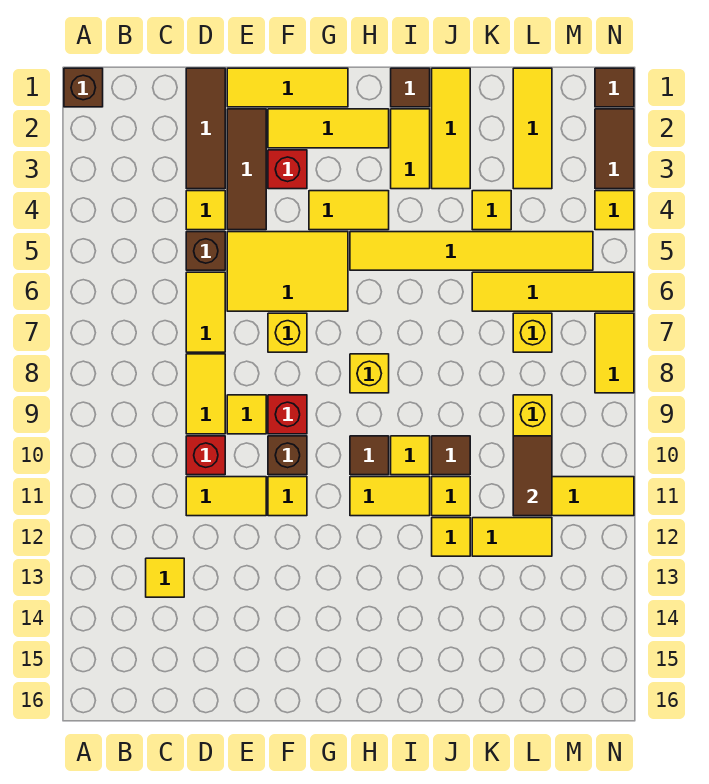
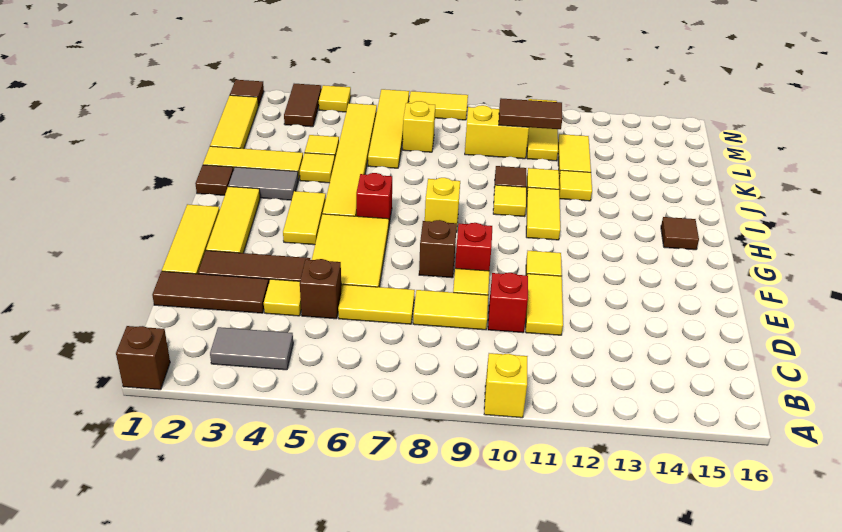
none -> grey tile B3:B4 level 1
yellow tile C13 level 1 -> yellow tile J4 level 1
red brick F3 level 1 -> red brick H6 level 1
yellow brick F7 level 1 -> yellow brick A10 level 1
brown brick F10 level 1 -> brown brick F8 level 1
brown tile H10 level 1 -> brown tile H15 level 1
yellow tile I2:I3 level 1 -> grey tile I2:I3 level 1
yellow tile L1:L3 level 1 -> yellow tile K1:M1 level 1
brown tile N2:N3 level 1 -> brown tile M3:N3 level 1

